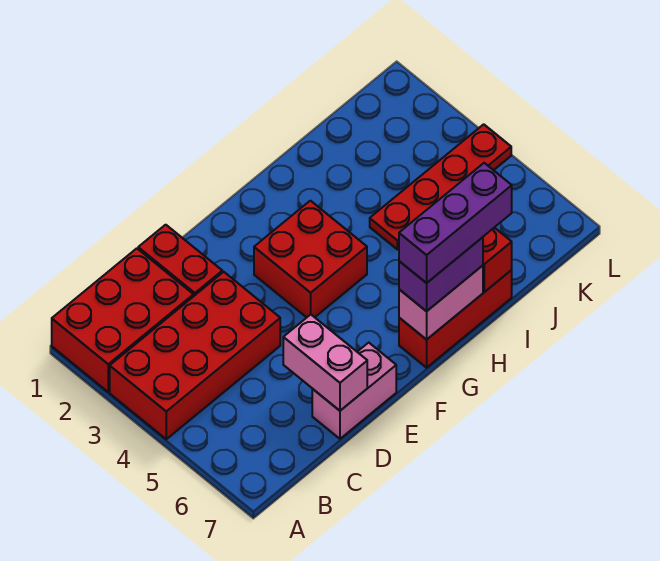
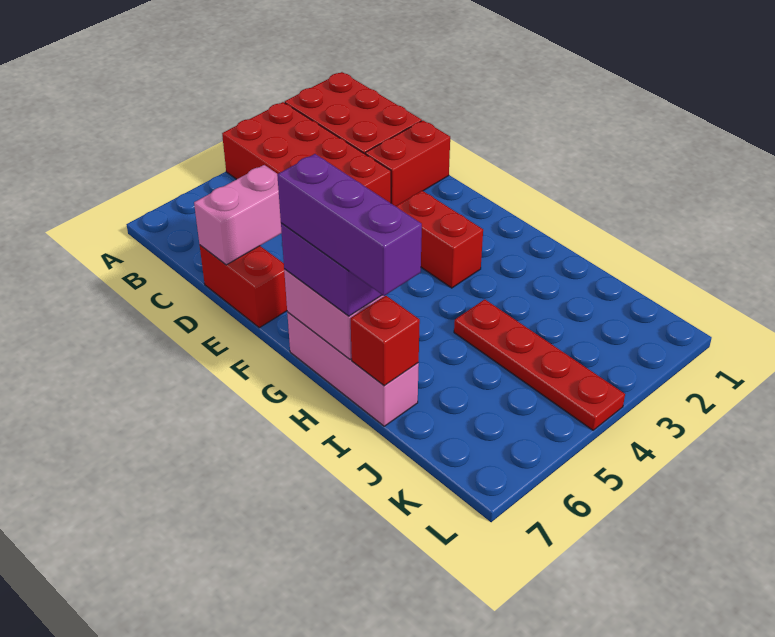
pink brick D7:E7 level 1 -> red brick D7:E7 level 1
red brick F3:G4 level 1 -> red brick F3:G3 level 1
red brick G7:I7 level 1 -> pink brick G7:I7 level 1

